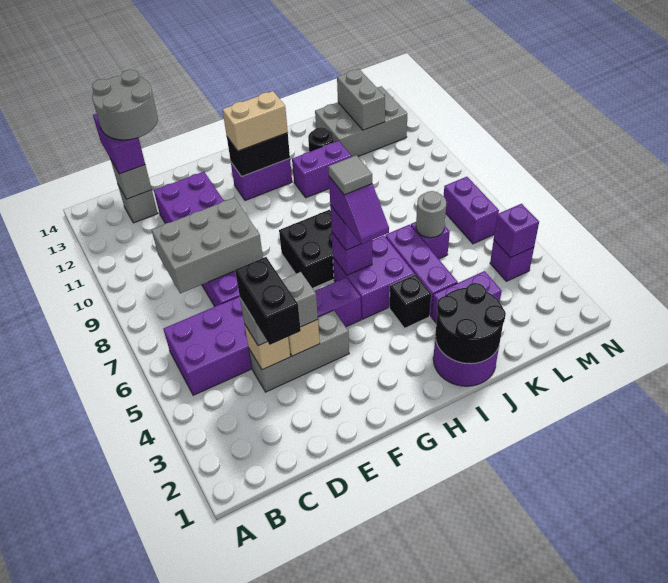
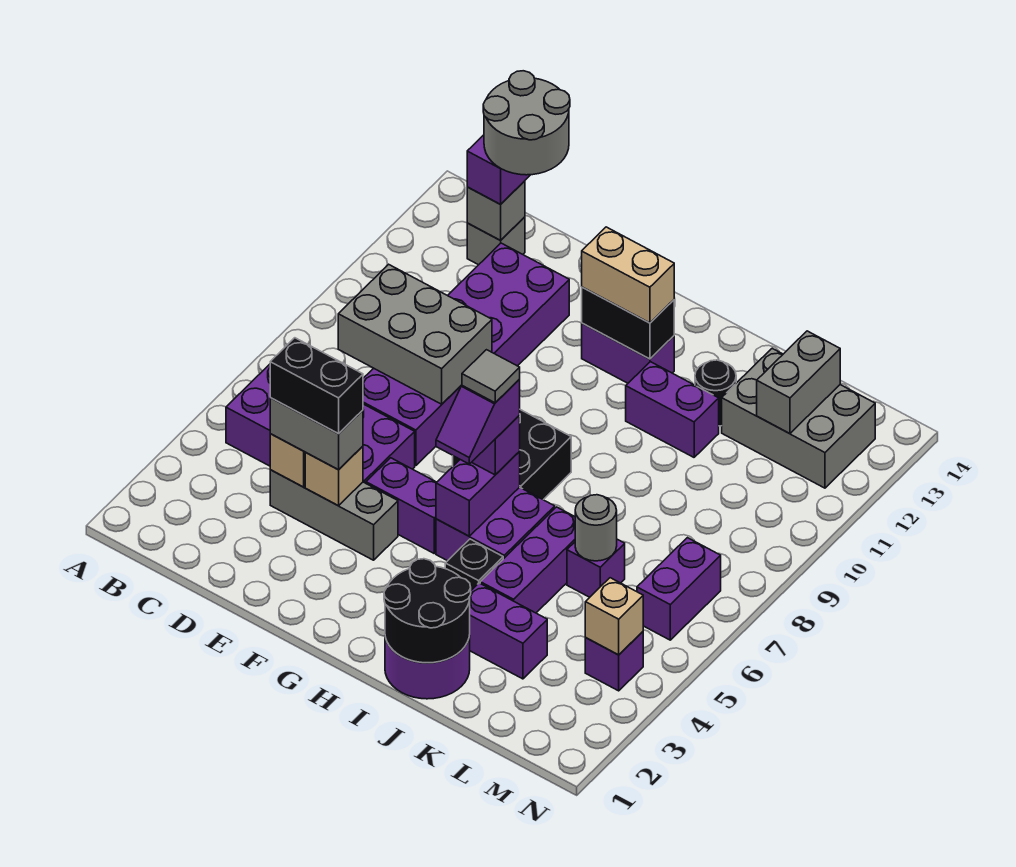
black brick D3:D4 level 4 -> black brick D4:E4 level 4
purple brick H6 level 2 -> purple brick H5:H6 level 2
purple brick M4 level 2 -> tan brick M4 level 2

